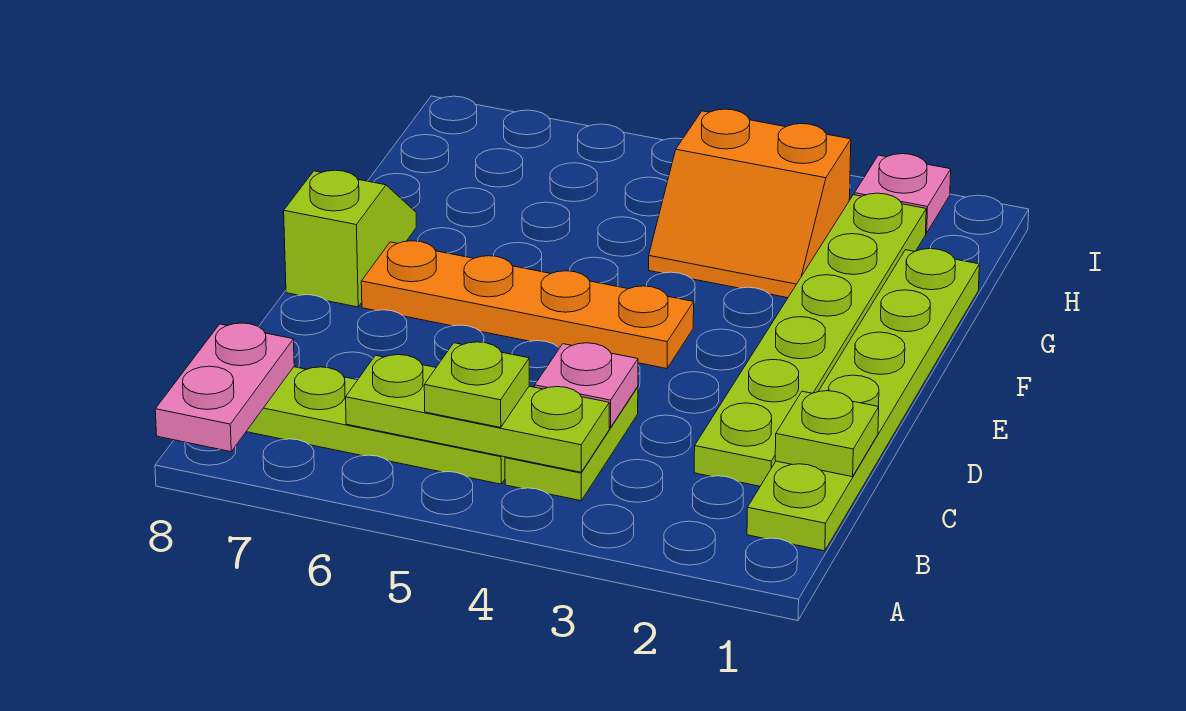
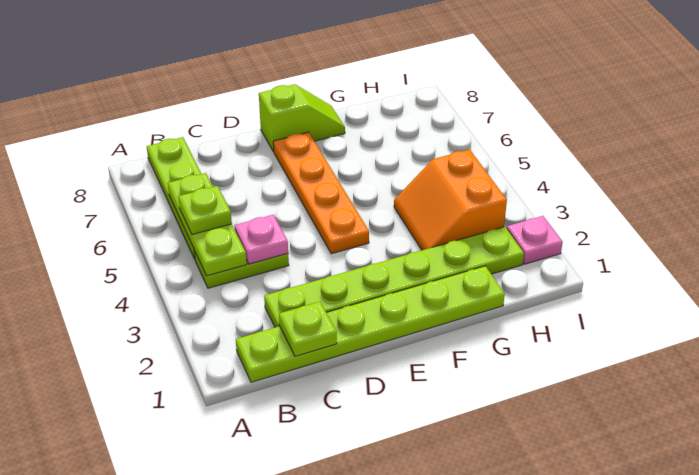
pink plate A8:B8 level 2 -> none

